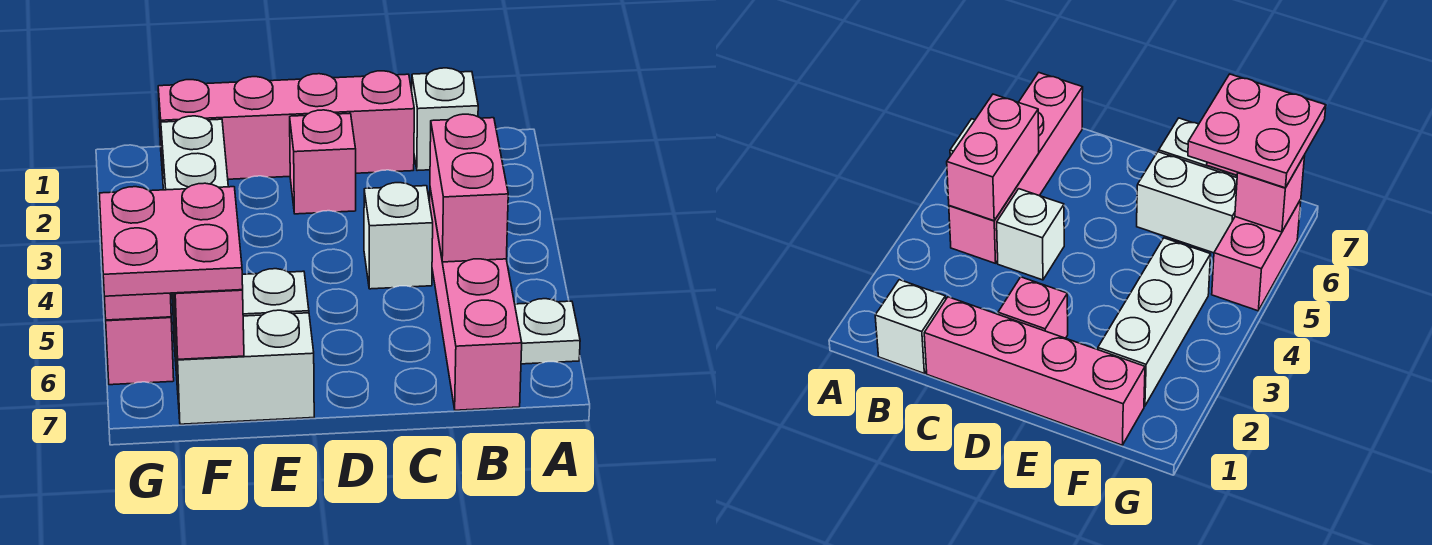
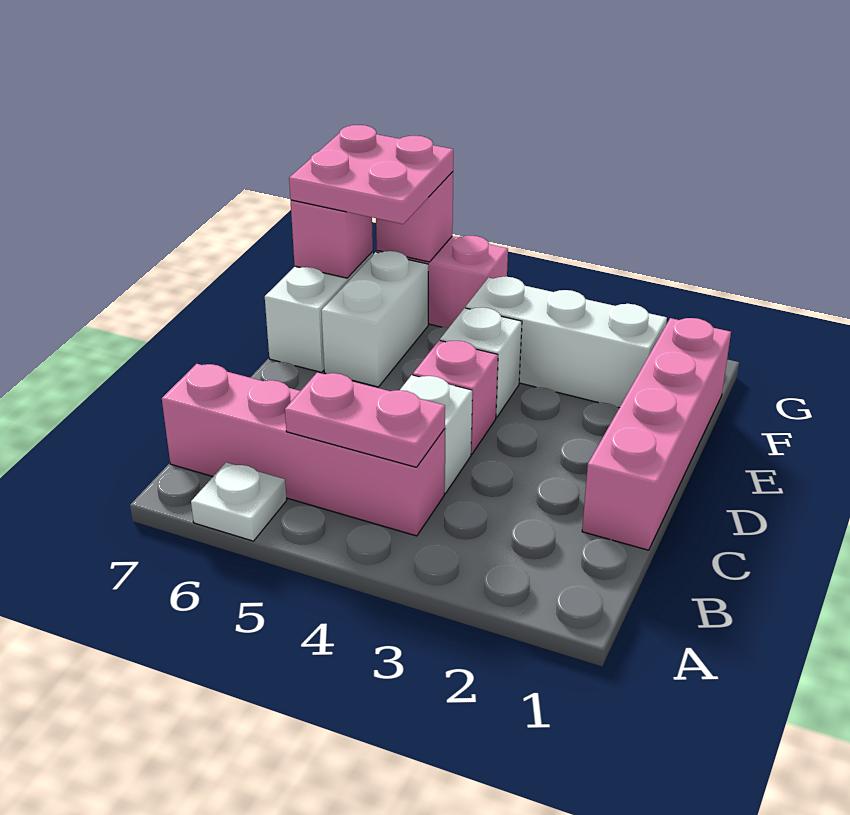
white brick B1 level 1 -> white brick E4 level 1
pink brick B4:B5 level 2 -> pink plate B4:B5 level 2
pink brick D2 level 1 -> pink brick D4 level 1

